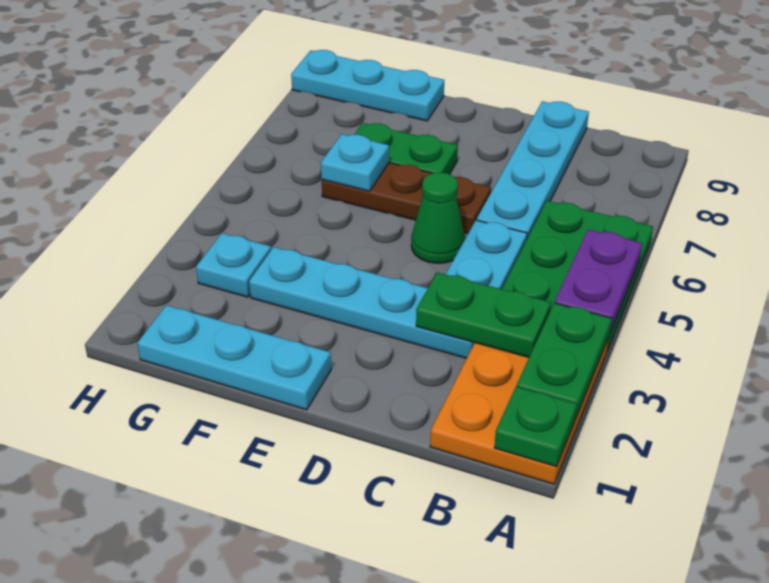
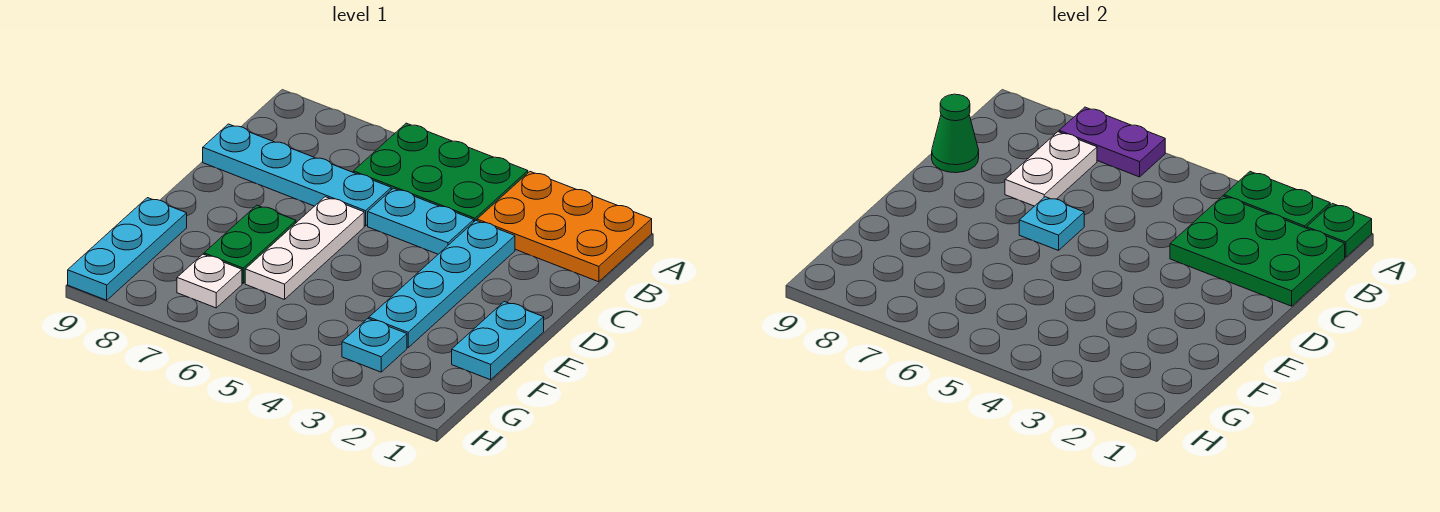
purple plate A4:A5 level 2 -> purple plate A6:A7 level 2
green plate B3:C3 level 2 -> green plate B1:C3 level 2
none -> white plate B7:C7 level 2
green cone D5 level 1 -> green cone C9 level 2
brown plate D6:F6 level 1 -> white plate D6:F6 level 1
cyan plate E1:G1 level 1 -> cyan plate E1:F1 level 1
cyan plate F6 level 2 -> cyan plate D6 level 2
none -> white plate G7 level 1

